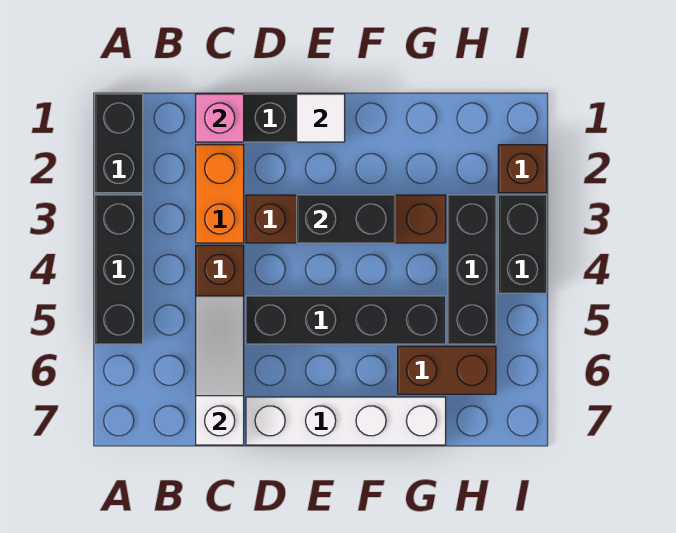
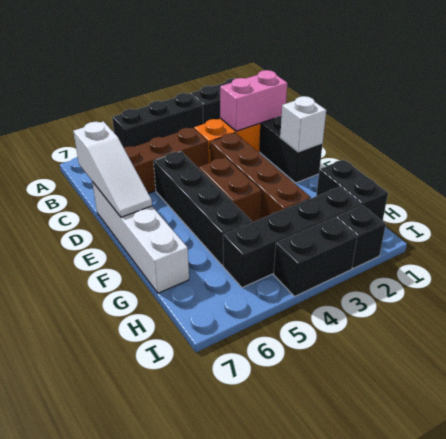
pink brick C1 level 2 -> pink brick C1:C2 level 2
white slope C5:C7 level 2 top 7 -> white slope C7:E7 level 2 top C
white tile E1 level 2 -> white brick E1 level 2
black brick E3:F3 level 2 -> black brick G1:H1 level 1
brown brick G6:H6 level 1 -> brown brick E4:F4 level 1
black brick H3:H5 level 1 -> black brick H2:H5 level 1
brown brick I2 level 1 -> black brick I2 level 1

